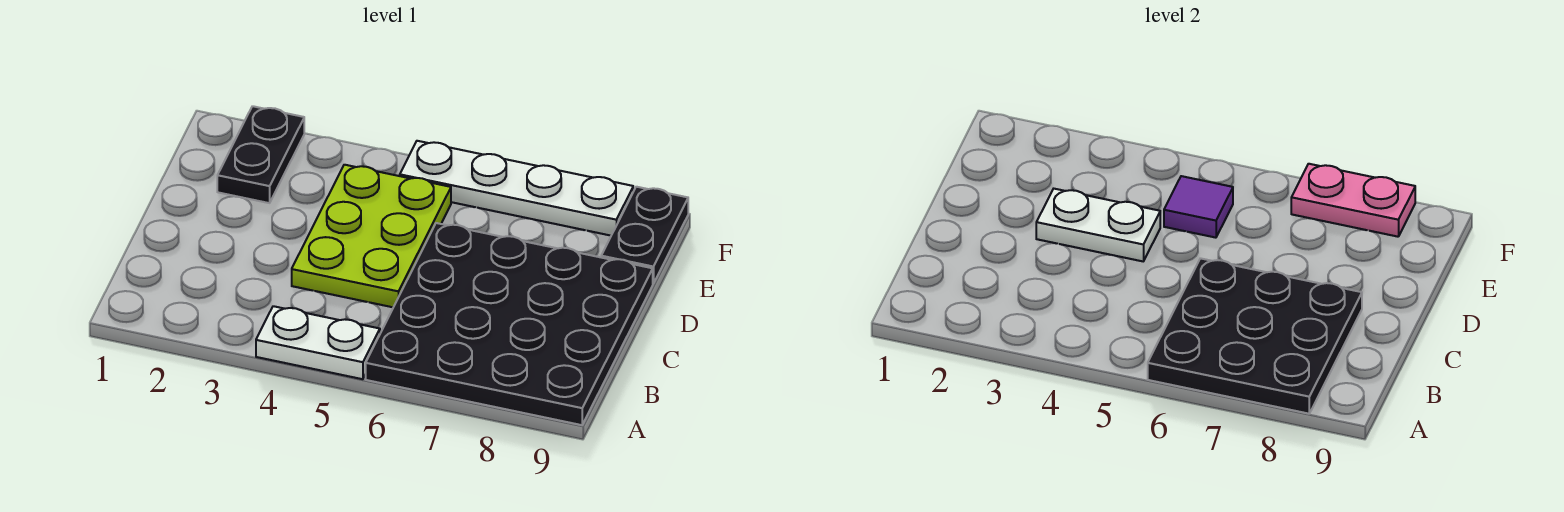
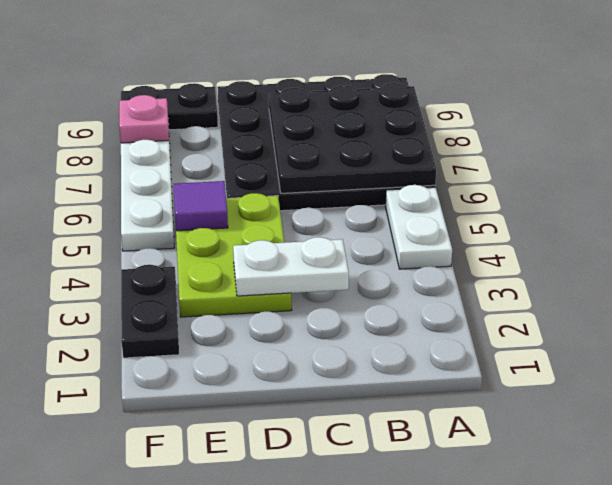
lime plate C4:E5 level 1 -> lime plate D3:E5 level 1
white plate D3:D4 level 2 -> white plate C3:D3 level 2
black plate E2:F2 level 1 -> black plate F2:F3 level 1
pink plate F7:F8 level 2 -> pink plate F8 level 2

